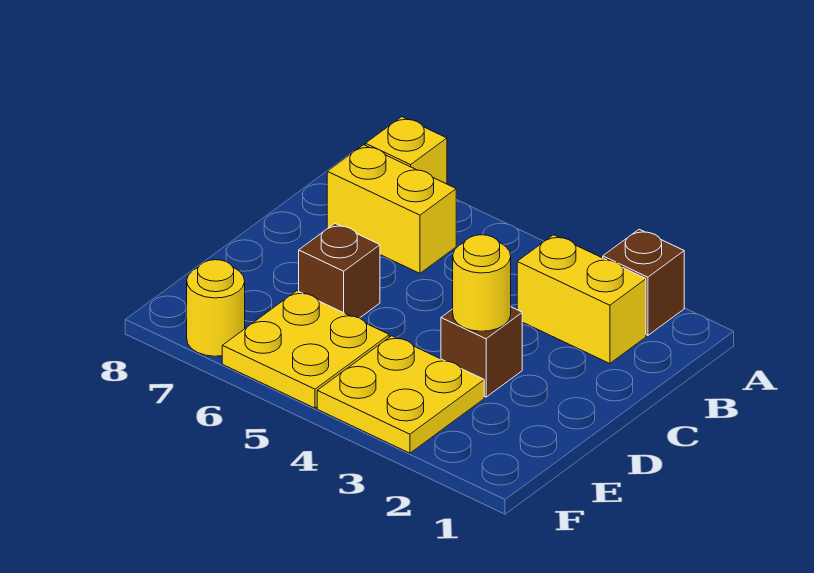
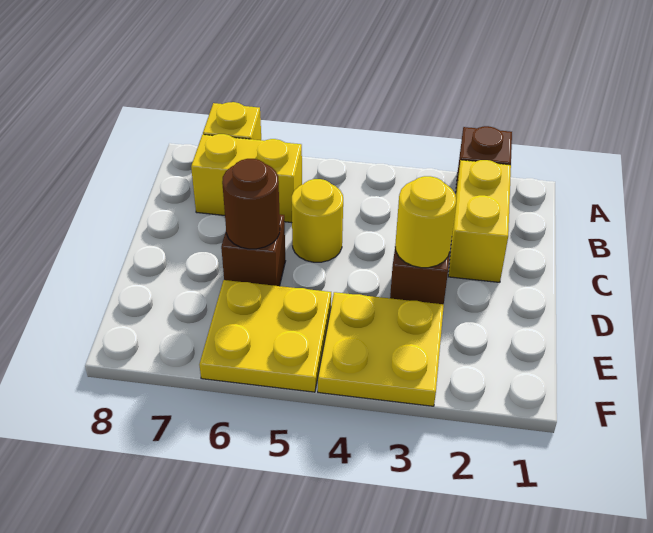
yellow brick B2:B3 level 1 -> yellow brick B2:C2 level 1
none -> brown round brick D6 level 2
yellow round brick F7 level 1 -> yellow round brick C5 level 1

